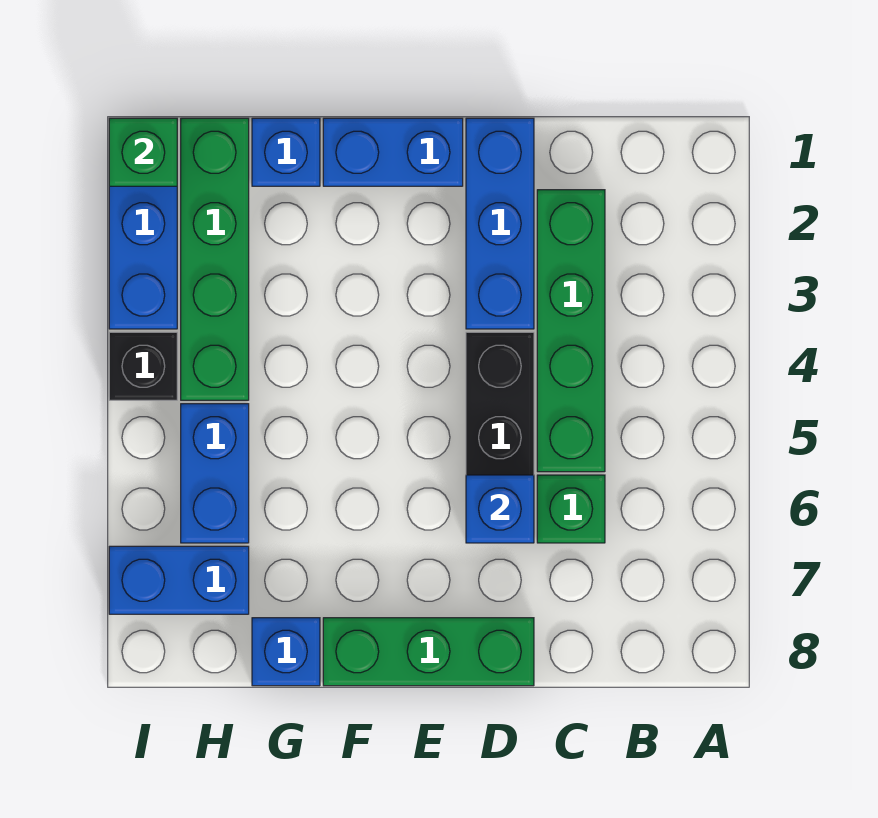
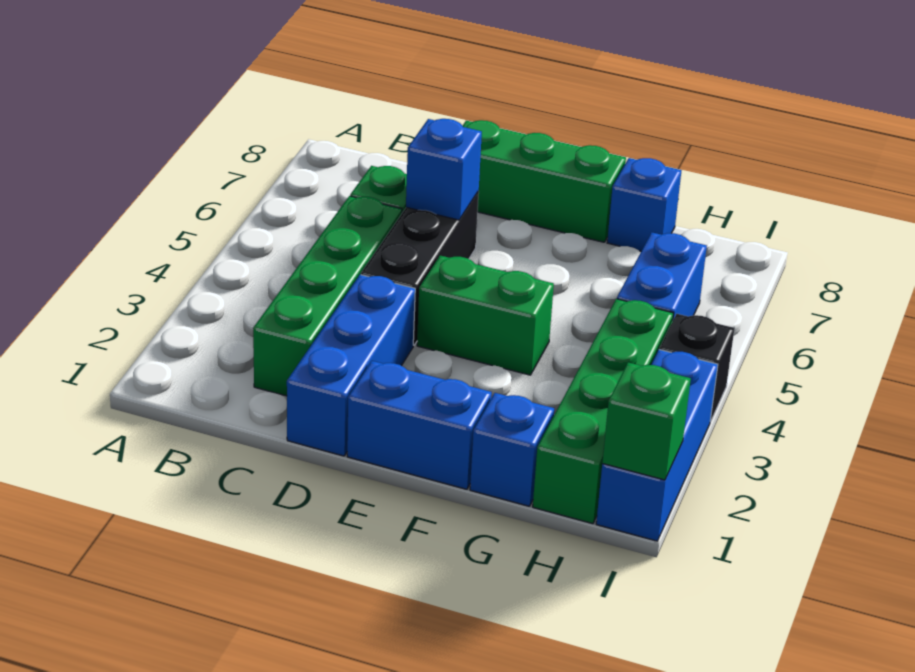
none -> green brick E4:F4 level 1
blue brick H7:I7 level 1 -> none

